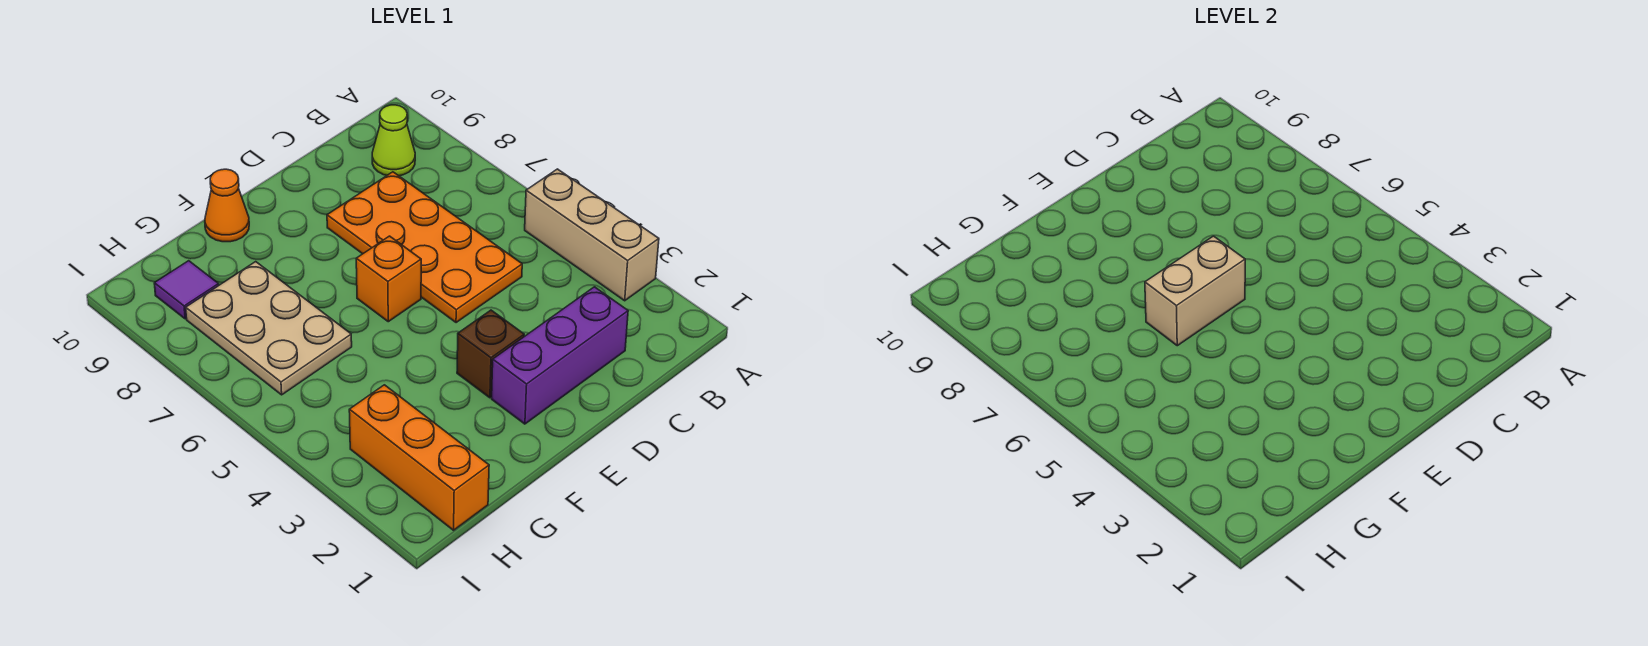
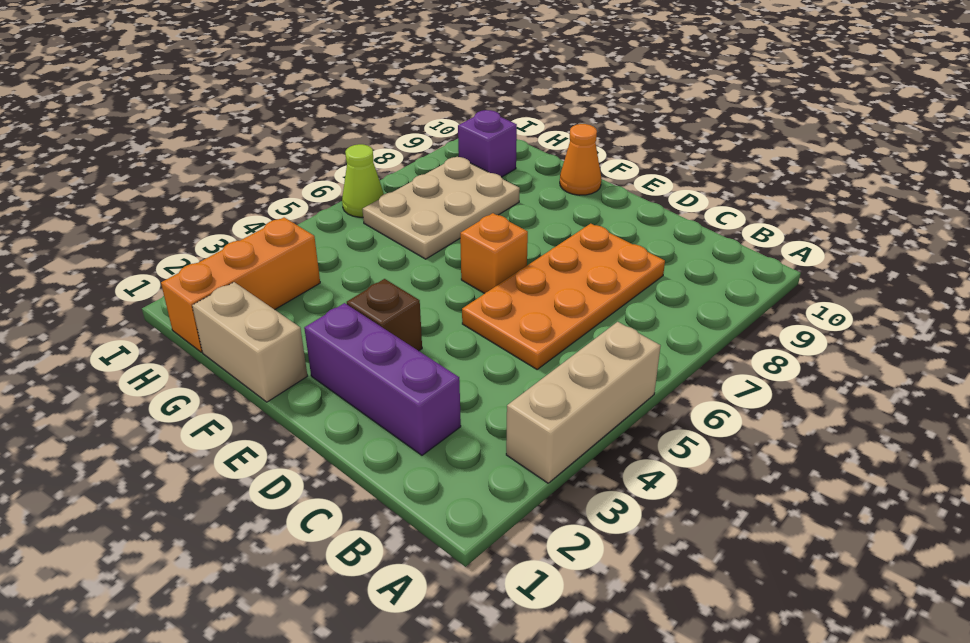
lime cone B9 level 1 -> lime cone I6 level 1
tan brick E6:F6 level 2 -> tan brick F1:G1 level 1
purple tile H9 level 1 -> purple brick H9 level 1

